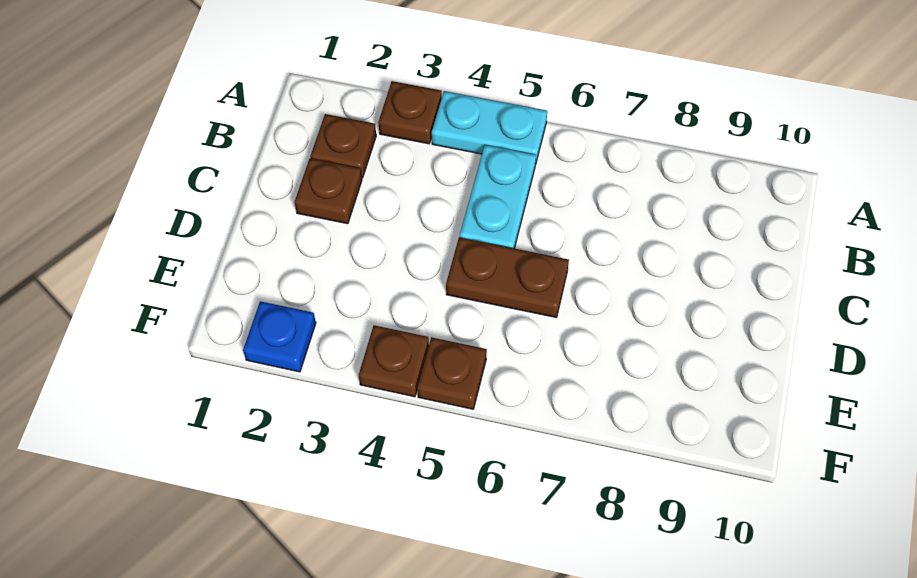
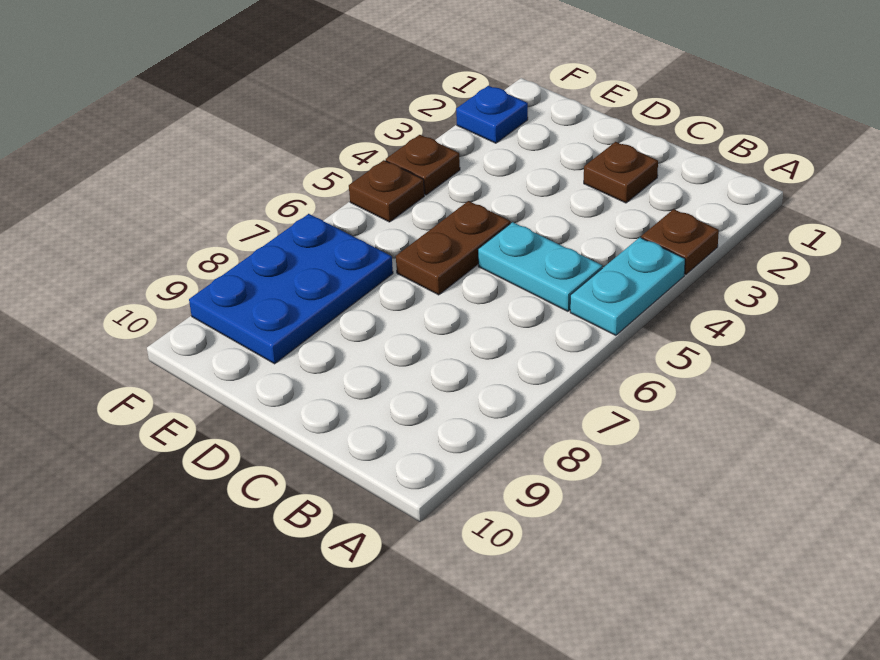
brown plate B2 level 1 -> none
none -> blue plate E7:F9 level 1

